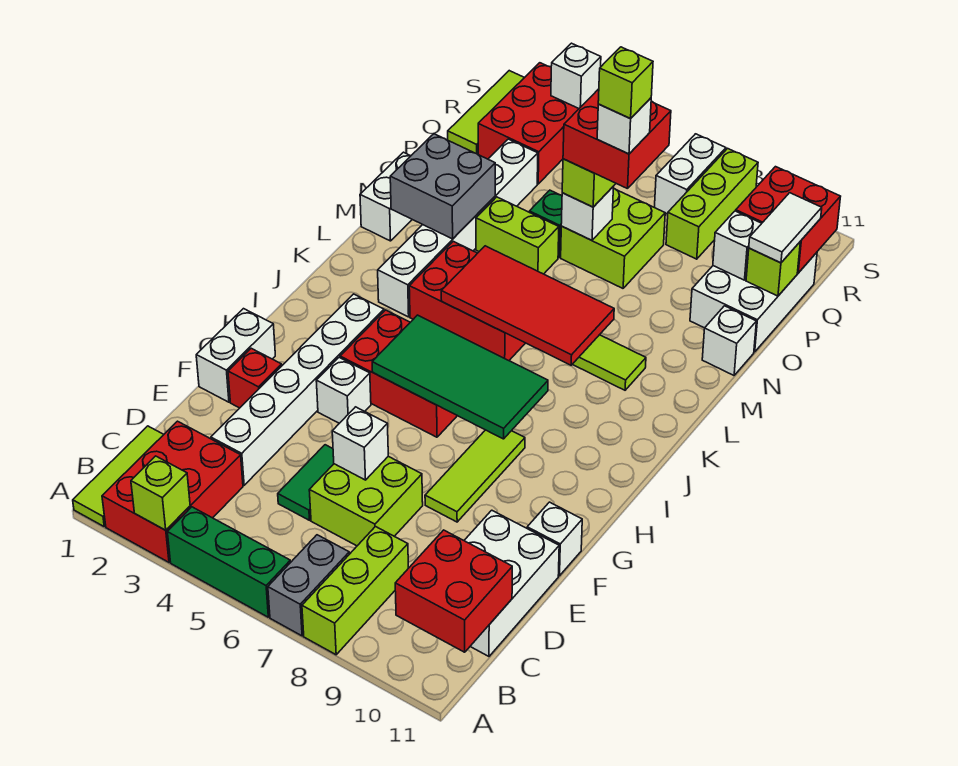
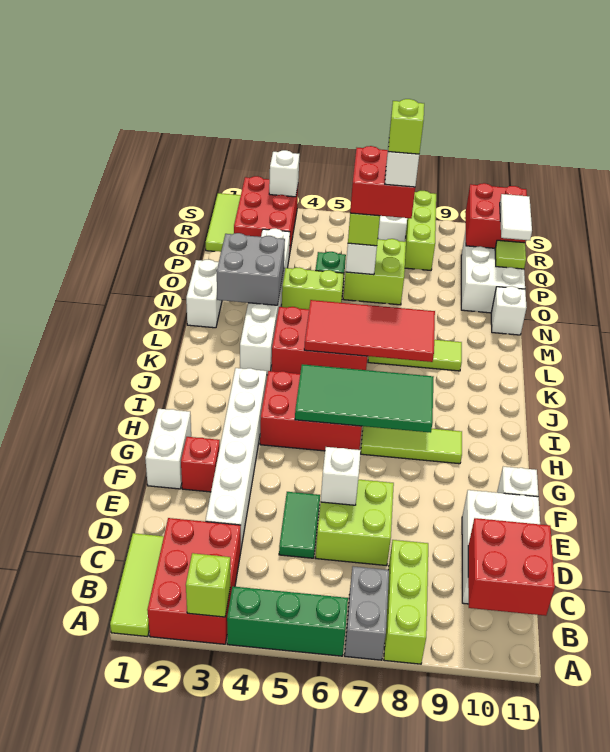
lime tile F8:H8 level 1 -> lime tile H7:H9 level 1
white brick G4 level 1 -> none
white brick P10 level 2 -> none
lime brick P11 level 2 -> lime tile P11 level 2

